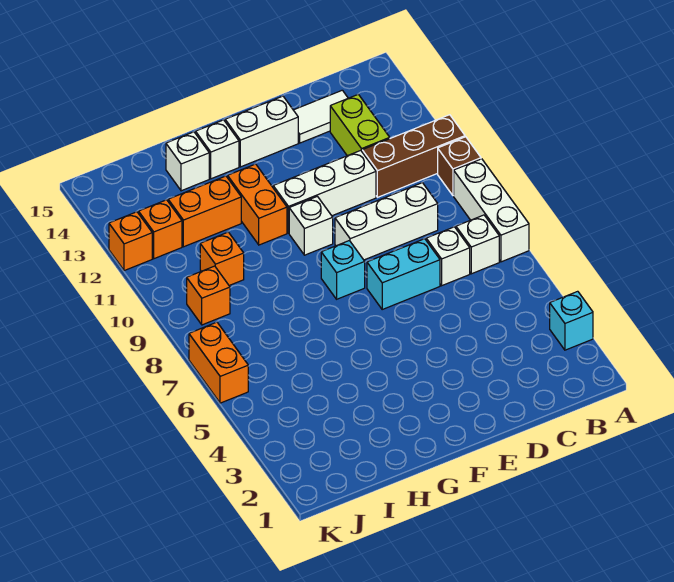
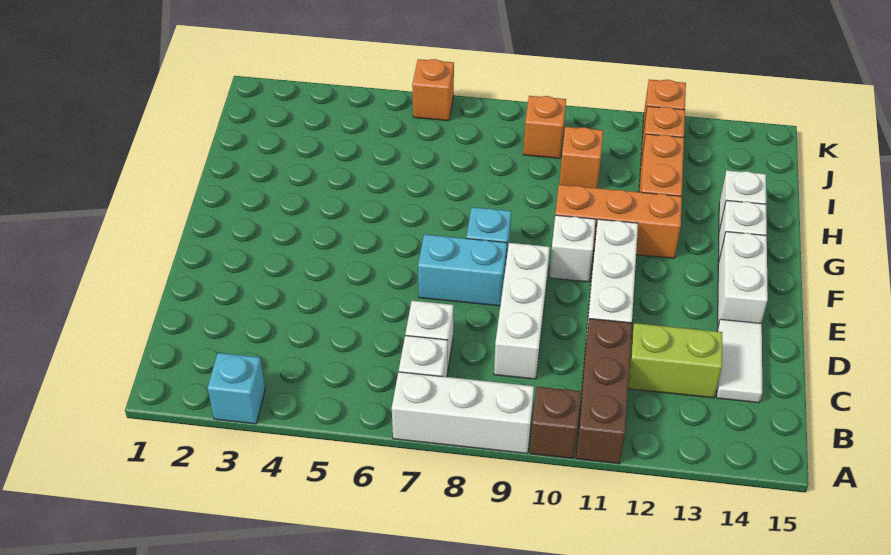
cyan brick D7:E7 level 1 -> cyan brick E7:E8 level 1
orange brick G11:G12 level 1 -> orange brick G10:G12 level 1
orange brick K6:K7 level 1 -> orange brick K6 level 1

